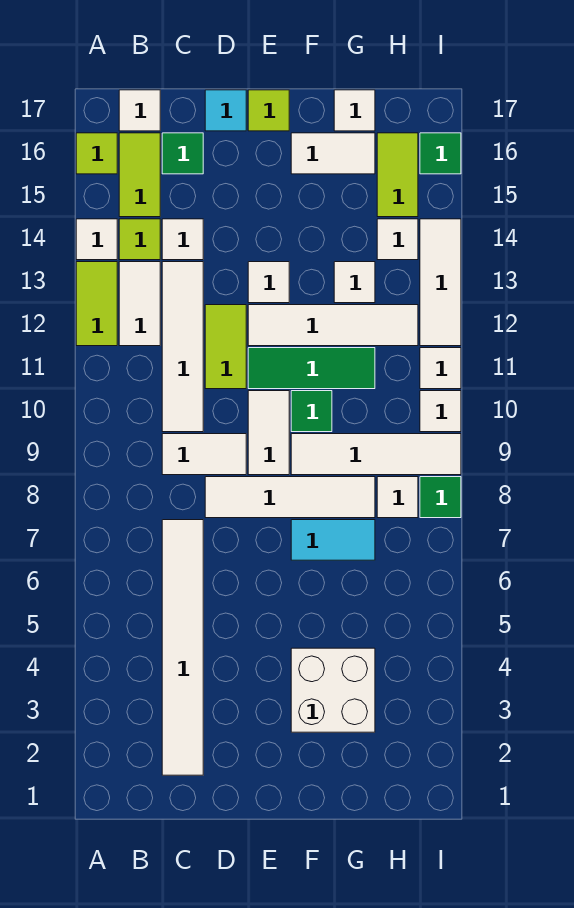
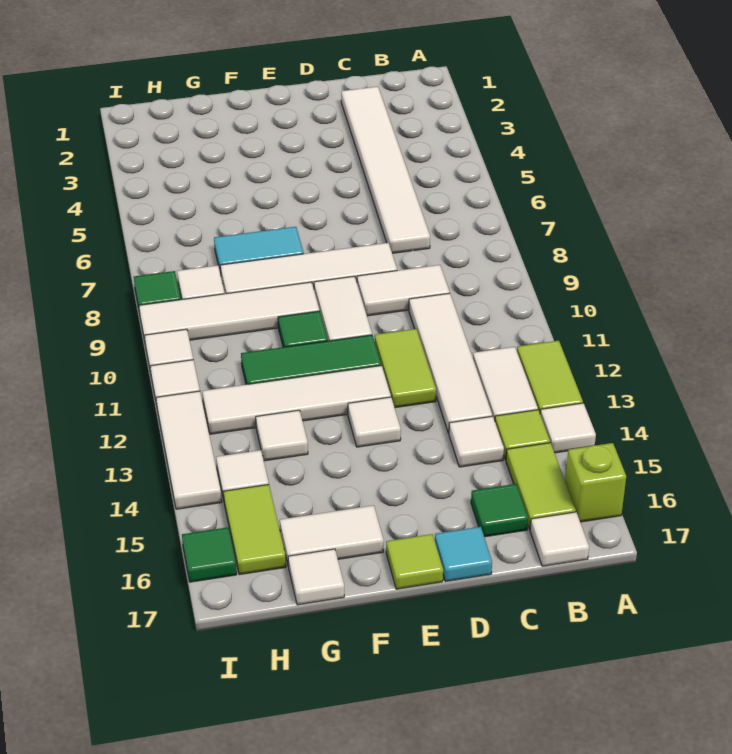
lime tile A16 level 1 -> lime brick A16 level 1
white brick F3:G4 level 1 -> none

